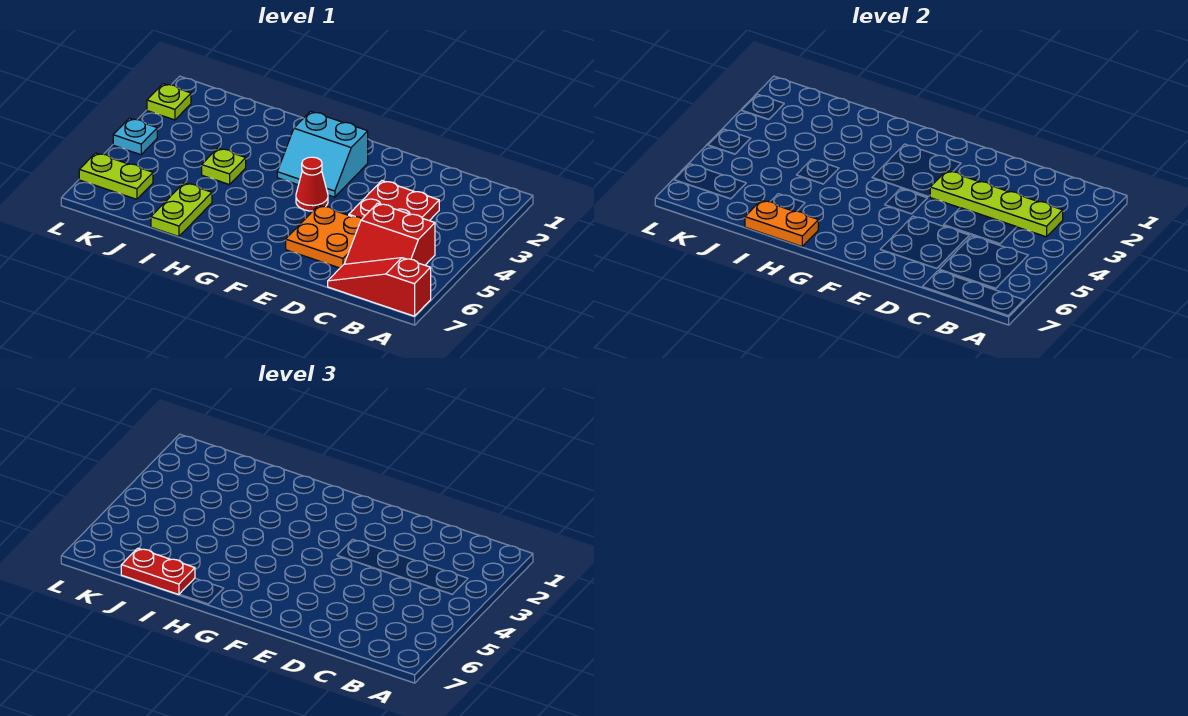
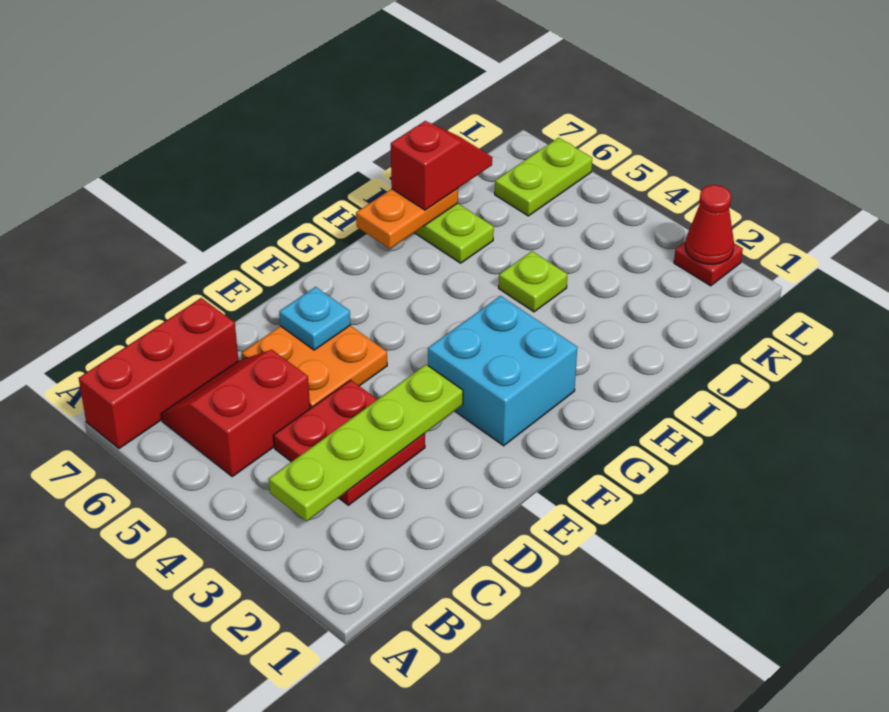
red slope A7:C7 level 1 top A -> red brick A7:C7 level 1
cyan slope F2:G3 level 1 top 2 -> cyan brick F2:G3 level 1
red cone F4 level 1 -> red cone L2 level 2
red plate I7:J7 level 3 -> red slope I7:J7 level 3 top I
lime plate L2 level 1 -> red plate L2 level 1
cyan plate L4 level 1 -> cyan plate E6 level 2

